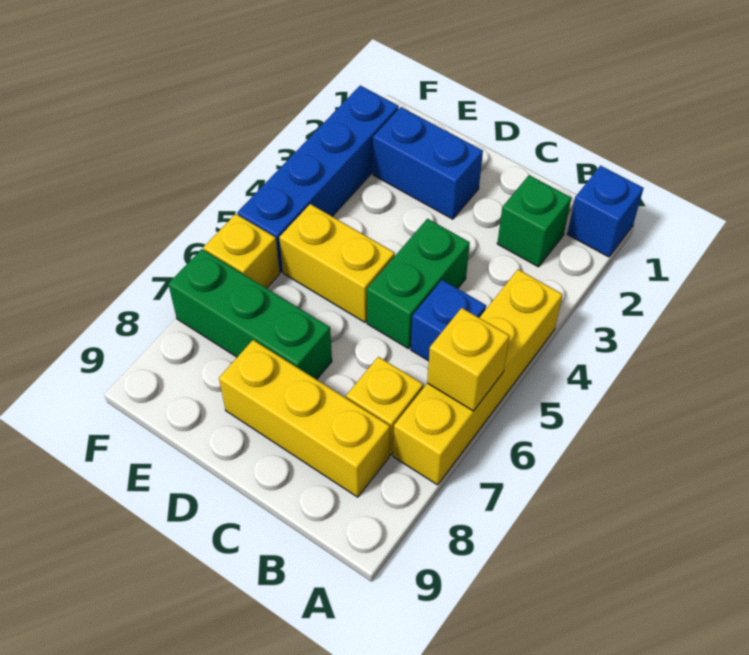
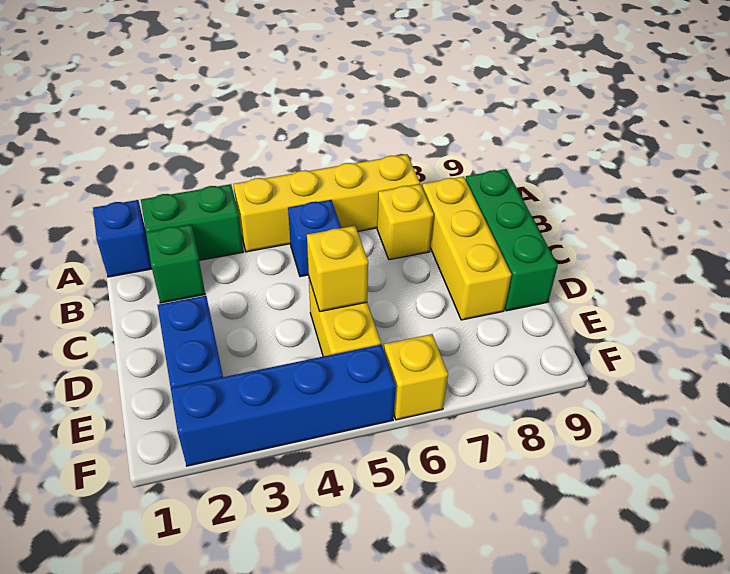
yellow brick A6 level 2 -> yellow brick D5 level 2
green brick C4:C5 level 1 -> green brick A2:A3 level 1
green brick D7:F7 level 1 -> green brick B9:D9 level 1

